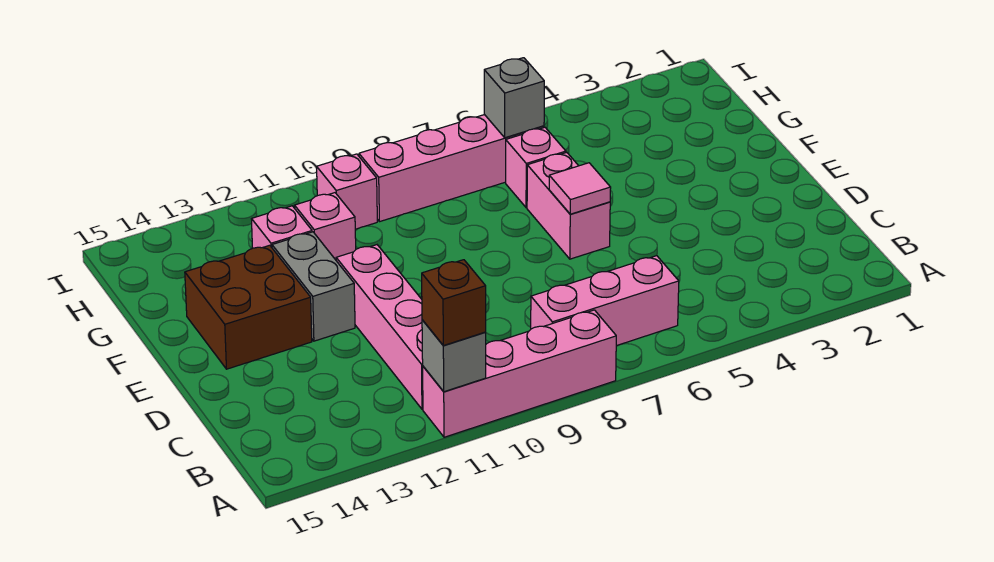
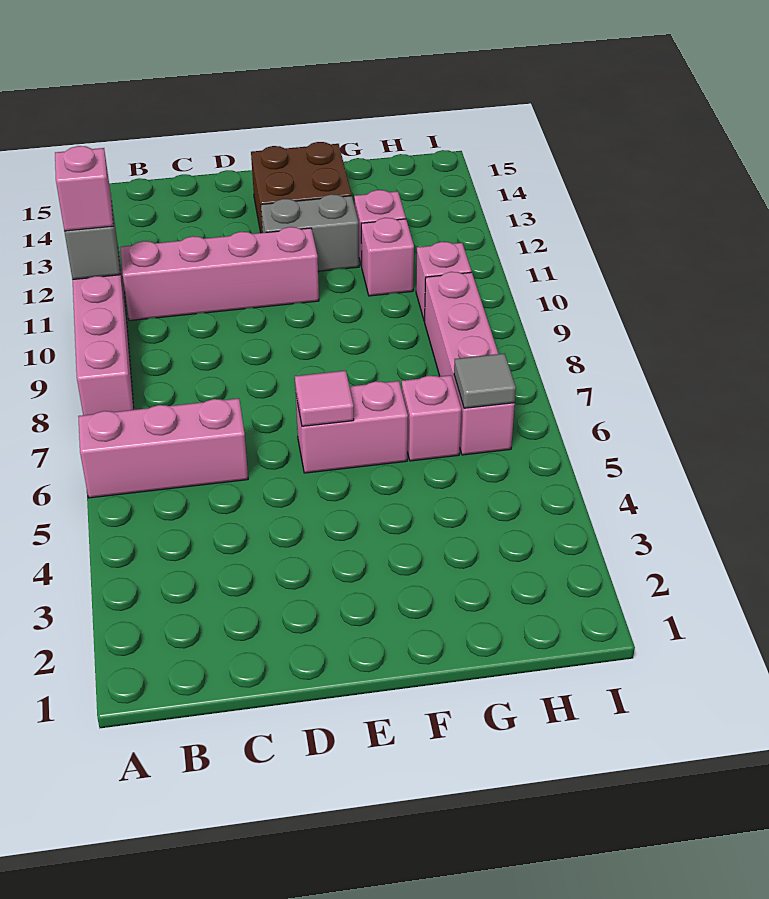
brown brick A11 level 3 -> pink brick A11 level 3
pink brick B6:B8 level 1 -> pink brick A6:C6 level 1
grey brick H6 level 2 -> grey tile H6 level 2

